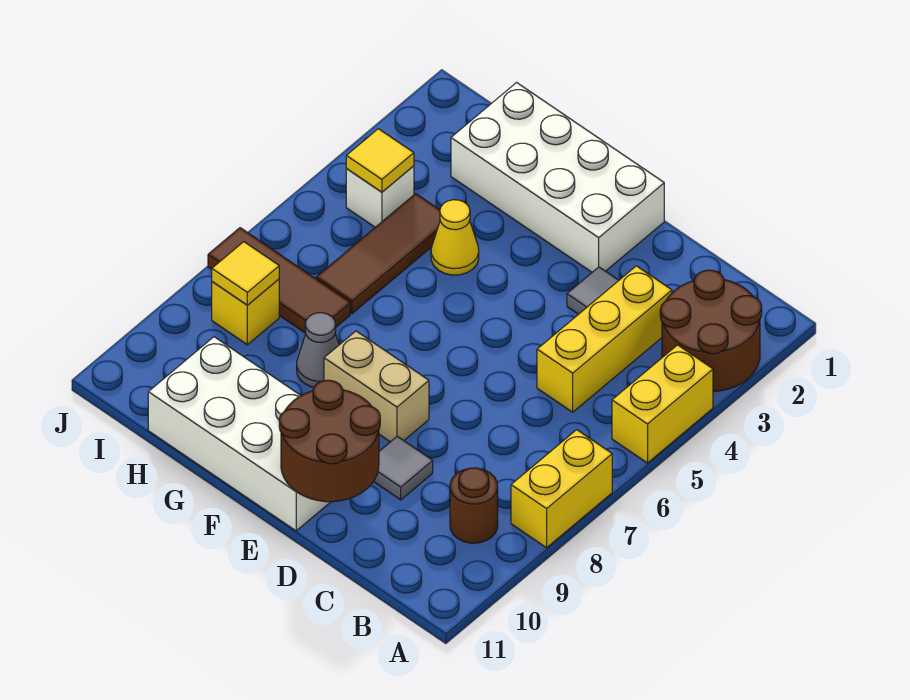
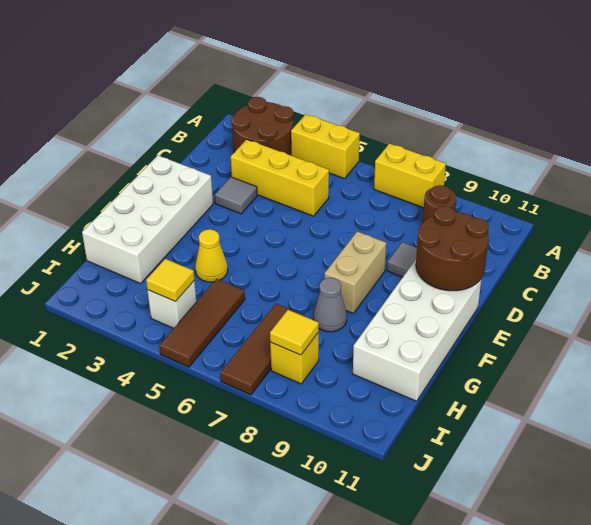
brown tile H4:H6 level 1 -> brown tile H5:J5 level 1

